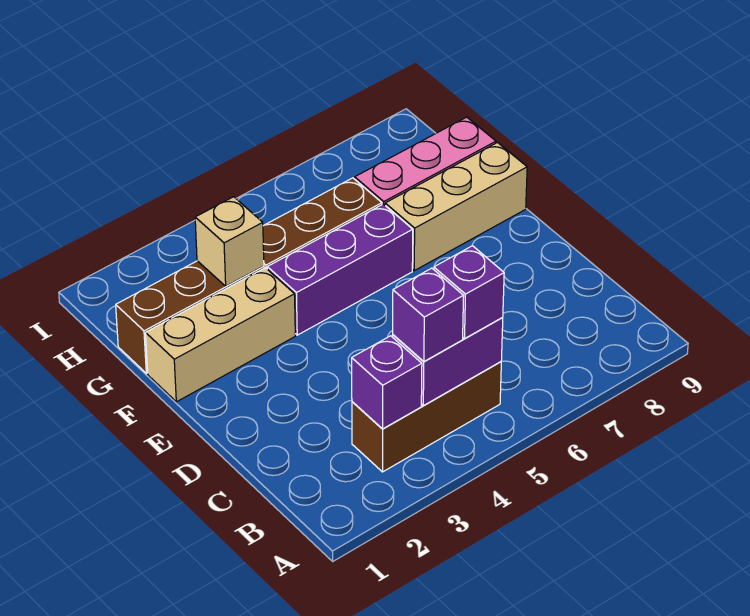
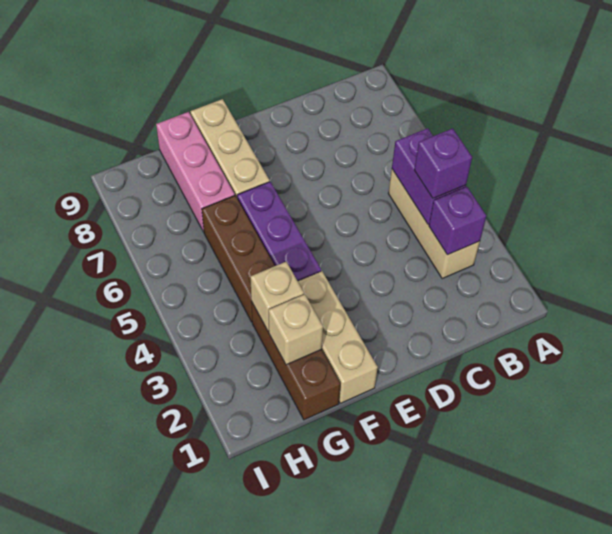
brown brick B3:B5 level 1 -> tan brick B3:B5 level 1
purple brick B5 level 3 -> none
none -> tan brick G2 level 2

